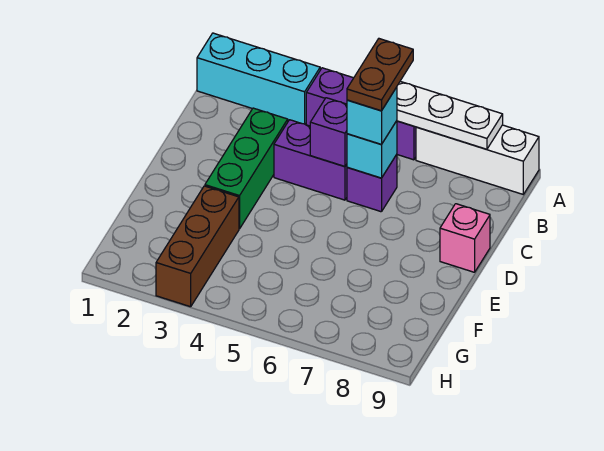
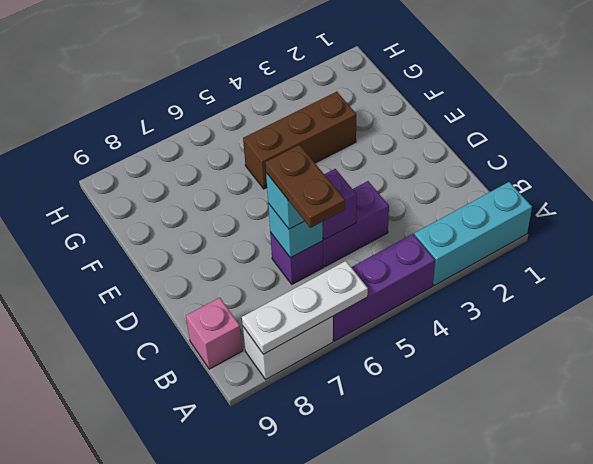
white brick A7:A9 level 1 -> white brick A7:A8 level 1
green brick C3:E3 level 1 -> none
pink brick D9 level 1 -> pink brick B9 level 1
brown brick F3:H3 level 1 -> brown brick F3:F5 level 1

